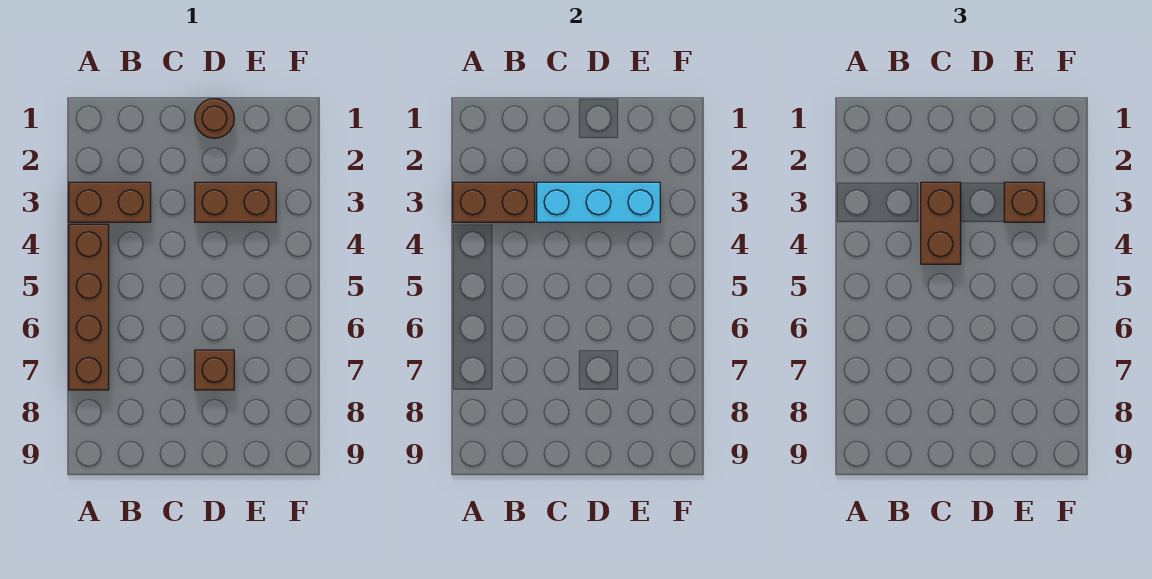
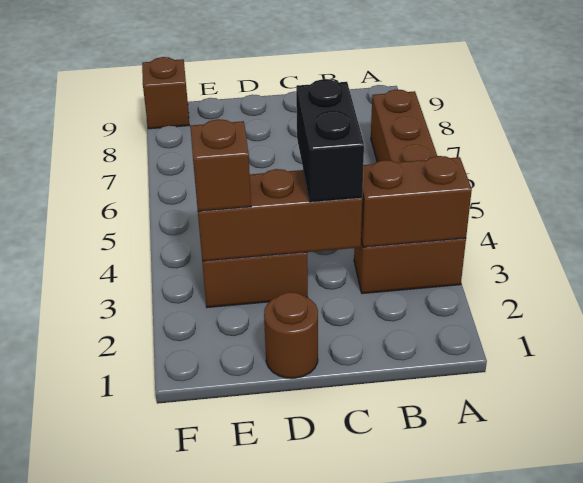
cyan brick C3:E3 level 2 -> brown brick C3:E3 level 2
brown brick C3:C4 level 3 -> black brick C3:C4 level 3
brown brick D7 level 1 -> brown brick F9 level 1

